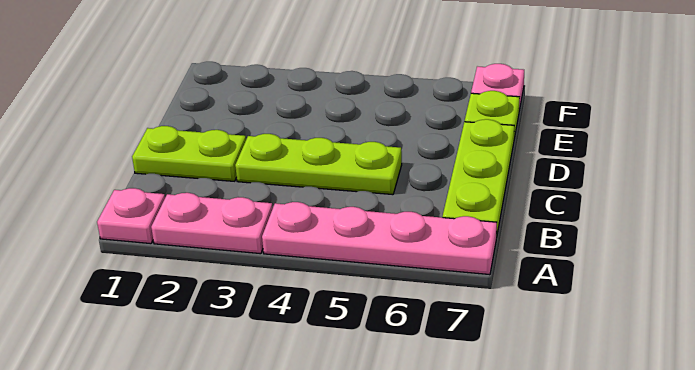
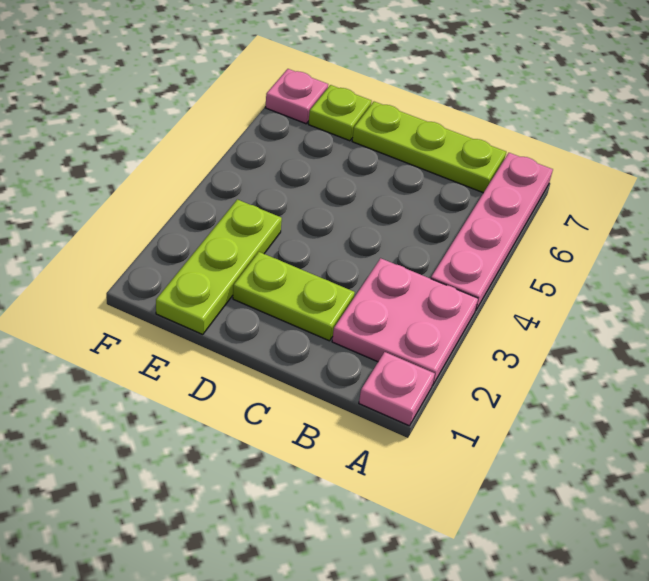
pink plate A2:A3 level 1 -> pink plate A2:B3 level 1
lime plate C1:C2 level 1 -> lime plate C2:D2 level 1
lime plate C3:C5 level 1 -> lime plate E1:E3 level 1

